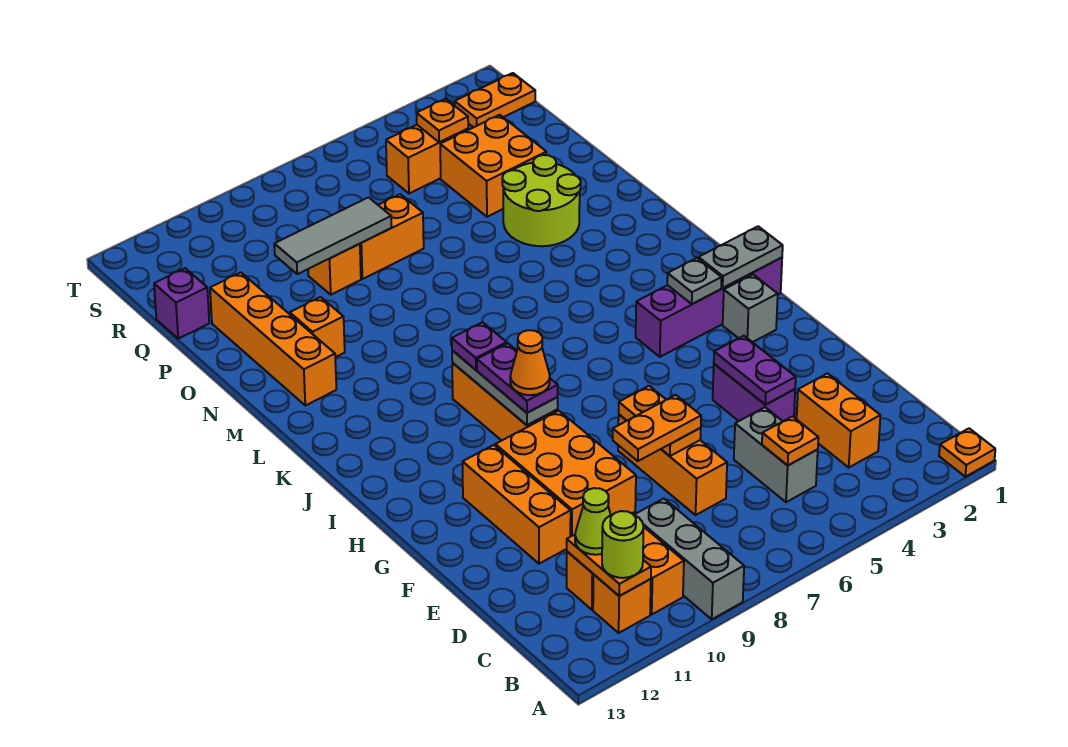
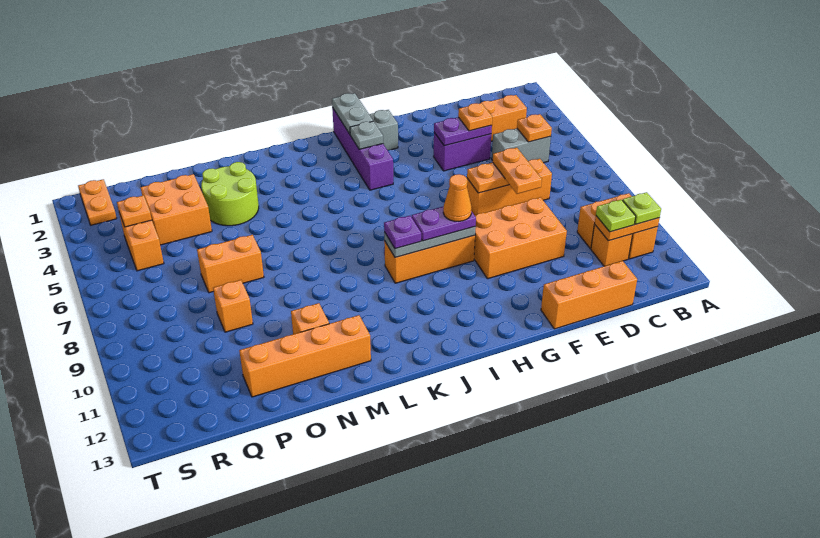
orange plate A1 level 1 -> orange plate E4 level 3
grey brick A9:C9 level 1 -> none
lime round brick B11 level 3 -> lime plate B11 level 3
lime cone C11 level 3 -> lime plate C11 level 3
orange brick E11:G11 level 1 -> orange brick D13:F13 level 1
orange brick P7:P8 level 1 -> orange brick O7:P7 level 1
grey tile P8:P10 level 2 -> none
purple brick Q13 level 1 -> none

